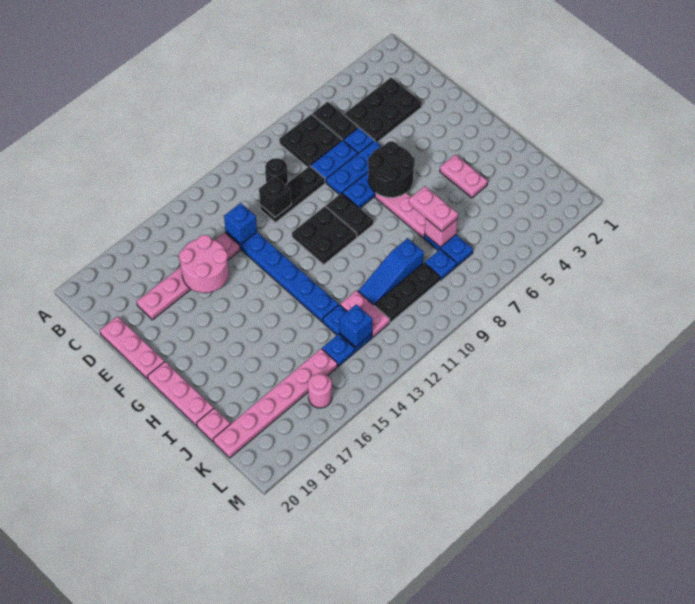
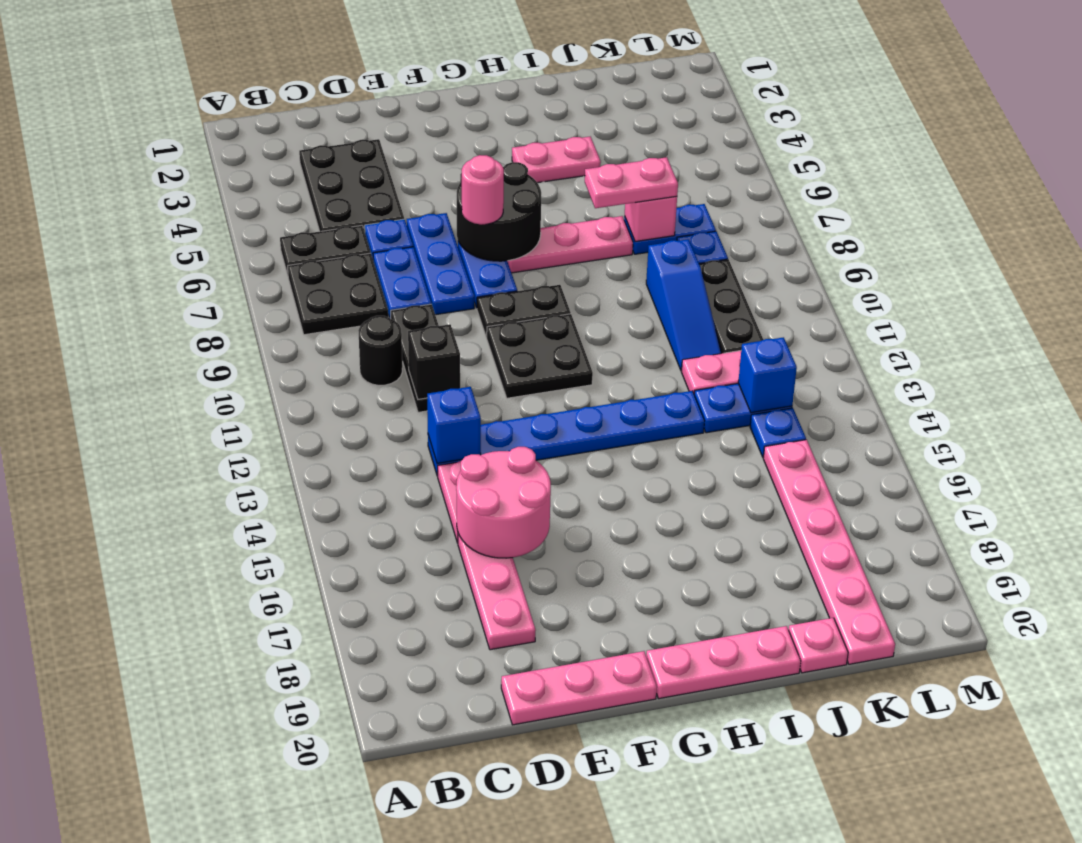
pink round brick L16 level 1 -> pink round brick F7 level 3

